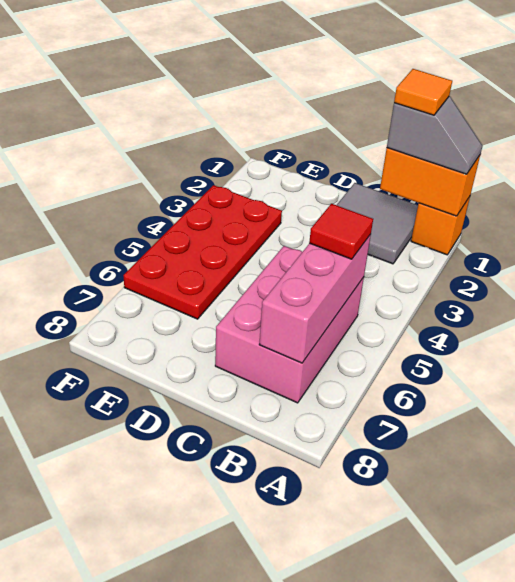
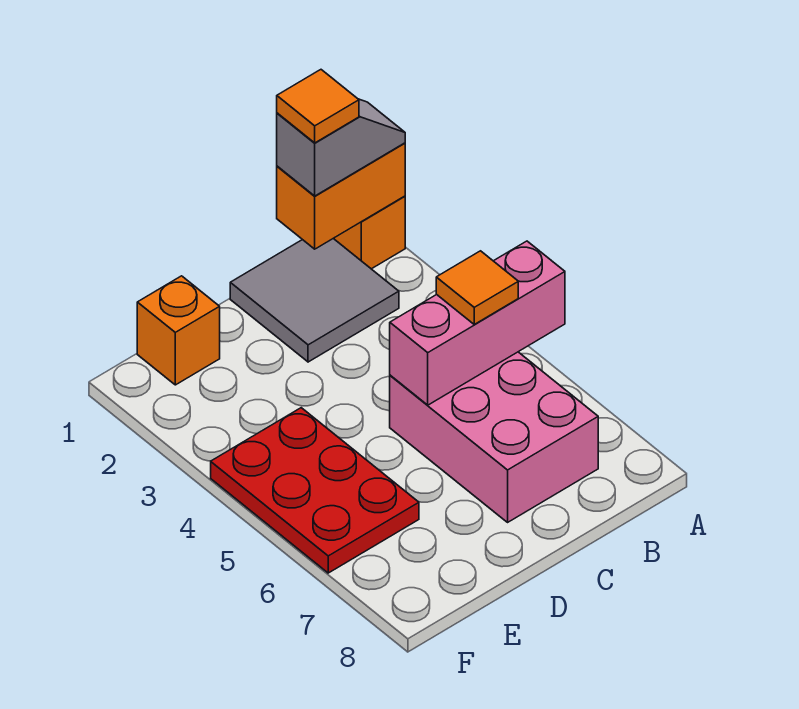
pink brick B5:B7 level 2 -> pink brick A5:C5 level 2
red tile B5 level 3 -> orange tile B5 level 3
none -> orange brick E1 level 1
red plate E3:F6 level 1 -> red plate E4:F6 level 1

